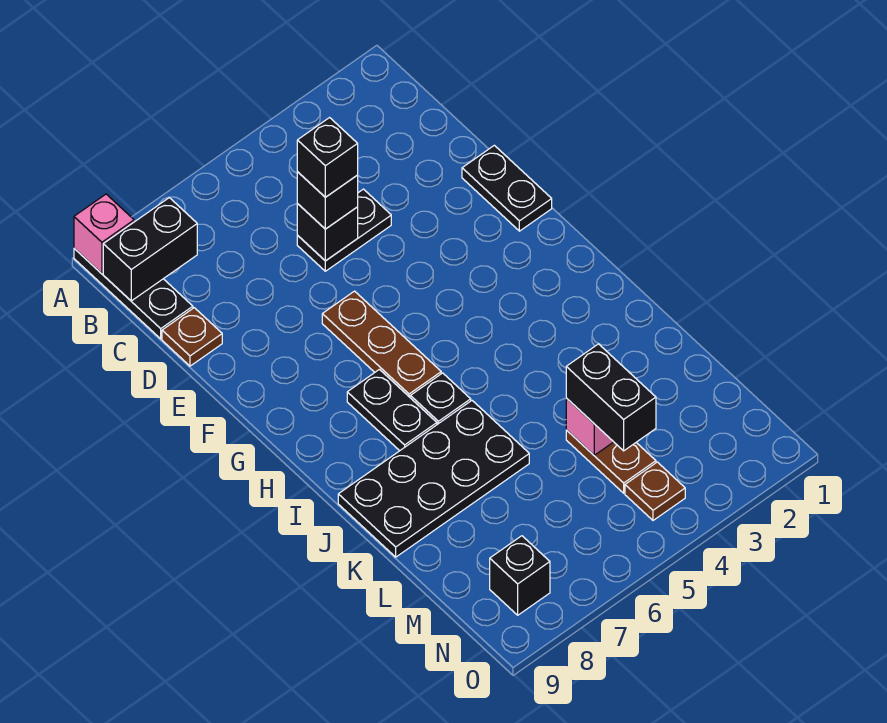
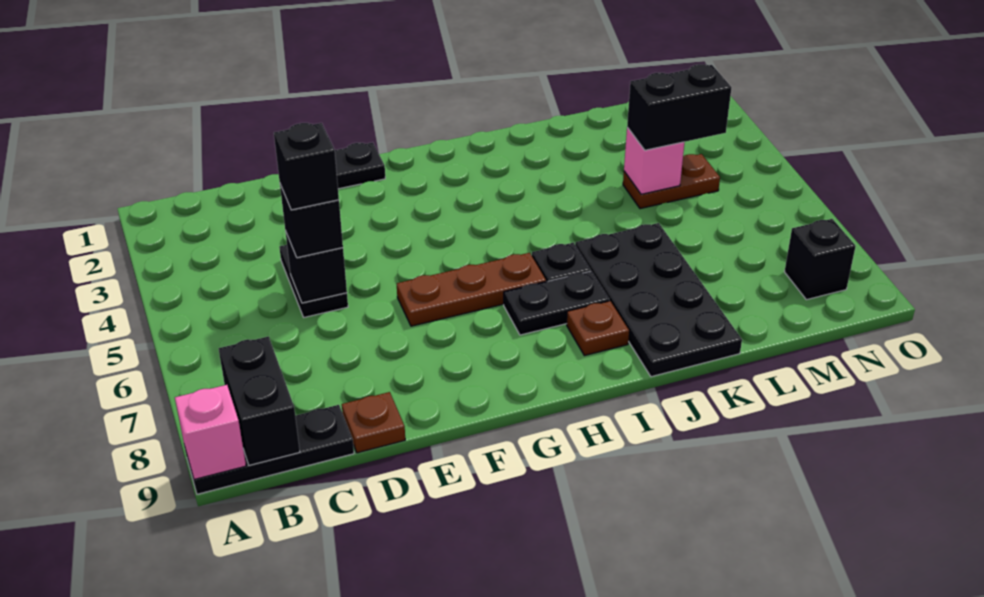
brown plate N4 level 1 -> brown plate I8 level 1

